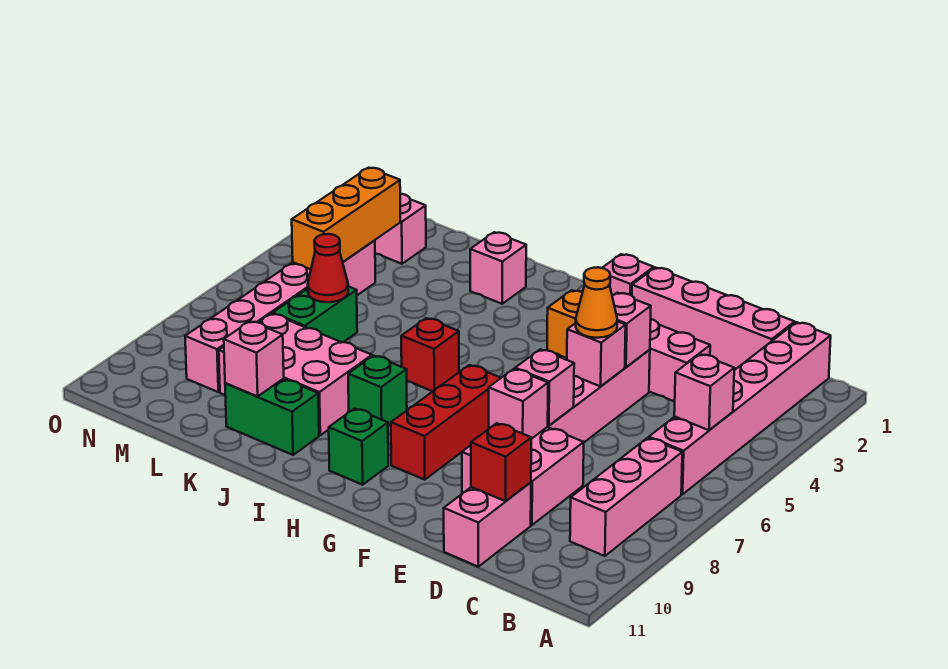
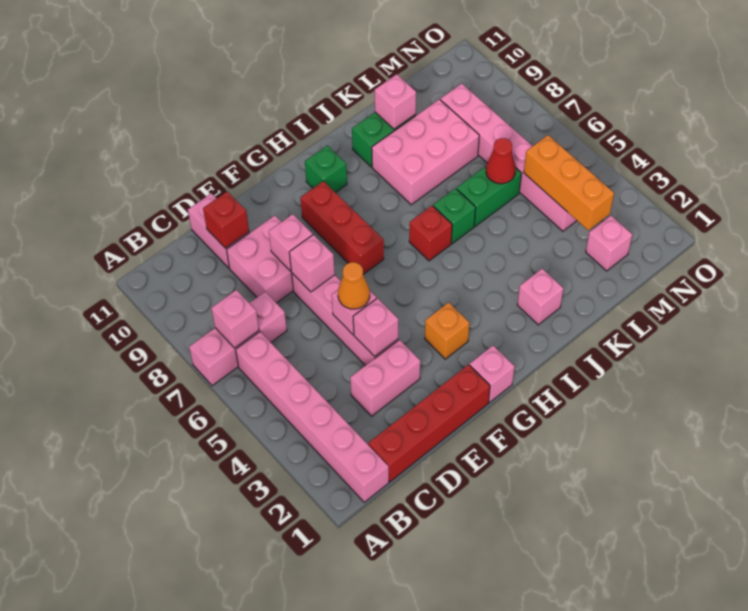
pink brick B5 level 2 -> pink brick B7 level 2
pink brick B7:B9 level 1 -> pink brick A7:C7 level 1
pink brick C1:F1 level 1 -> red brick C1:F1 level 1
green brick I8 level 1 -> green brick J6 level 1
green brick L6:L7 level 1 -> green brick K6:L6 level 1

